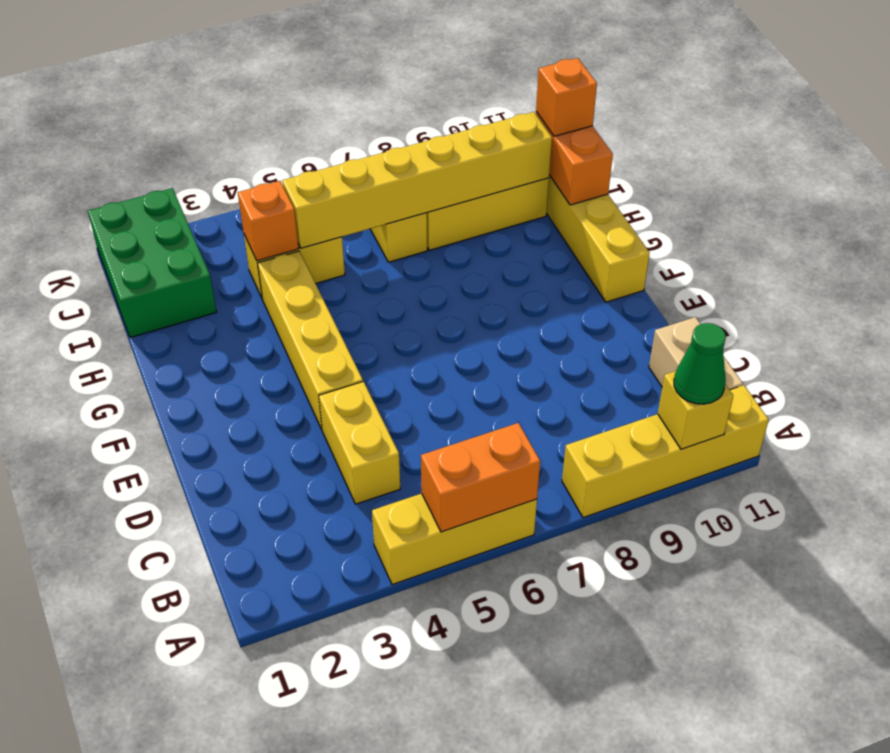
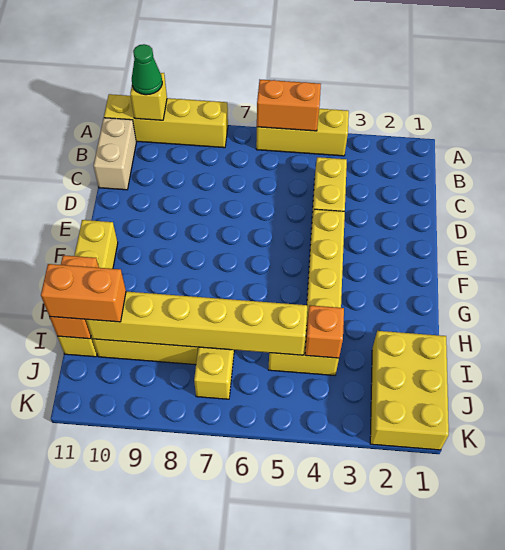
green brick I1:K2 level 1 -> yellow brick I1:K2 level 1
orange brick I11 level 3 -> orange brick I10:I11 level 3

